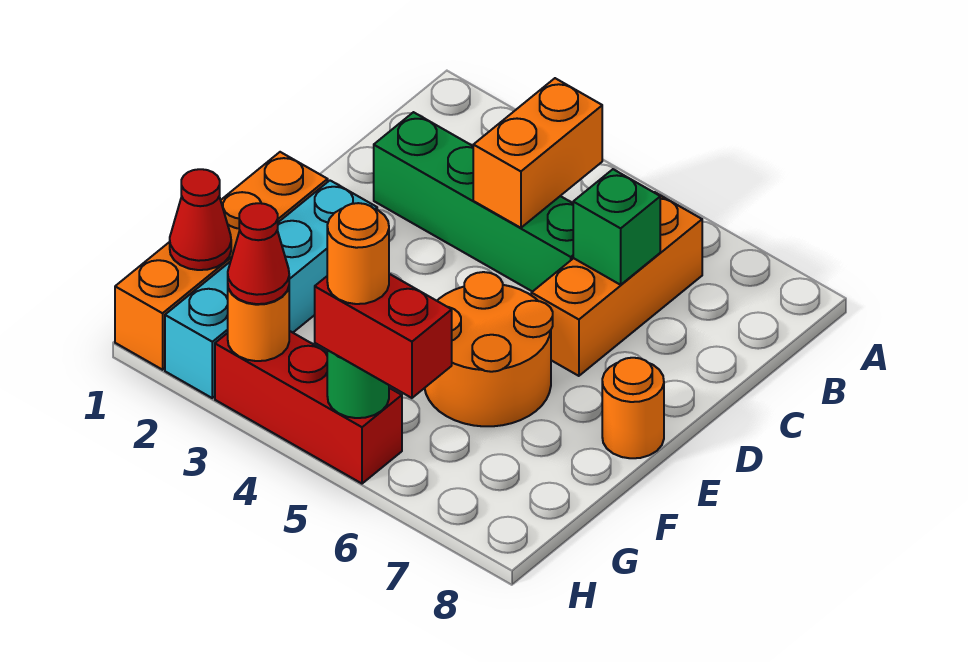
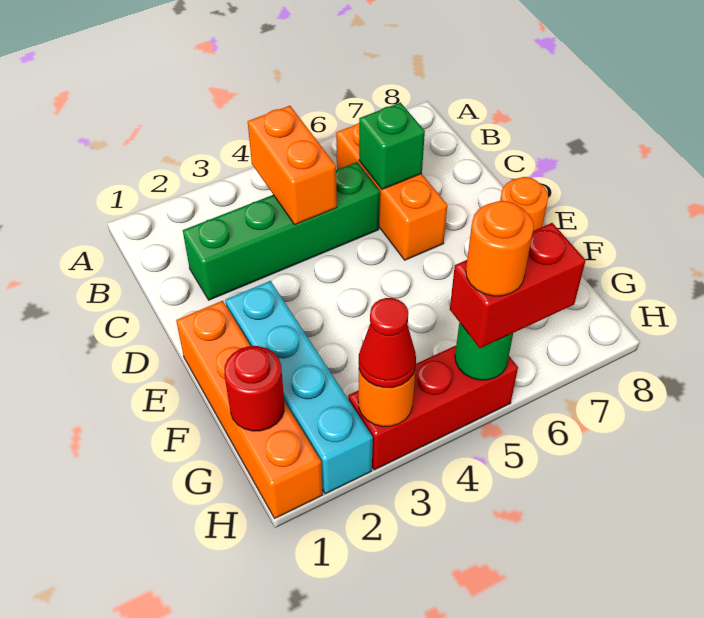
orange round brick E5:F6 level 1 -> none
red cone G1 level 2 -> red round brick G1 level 2

